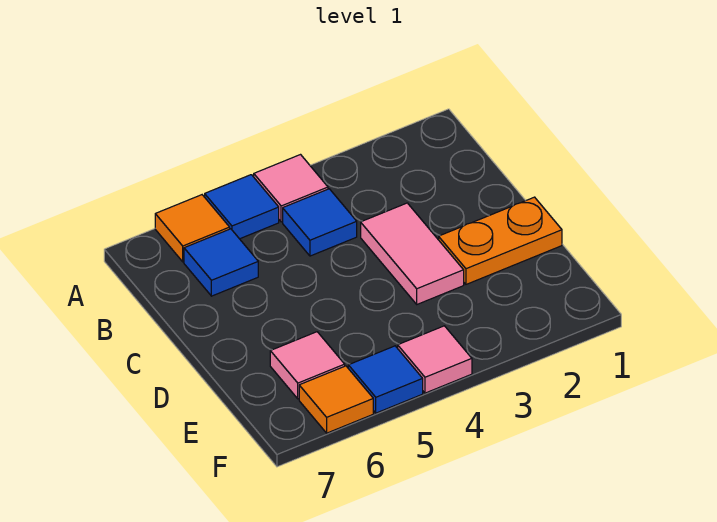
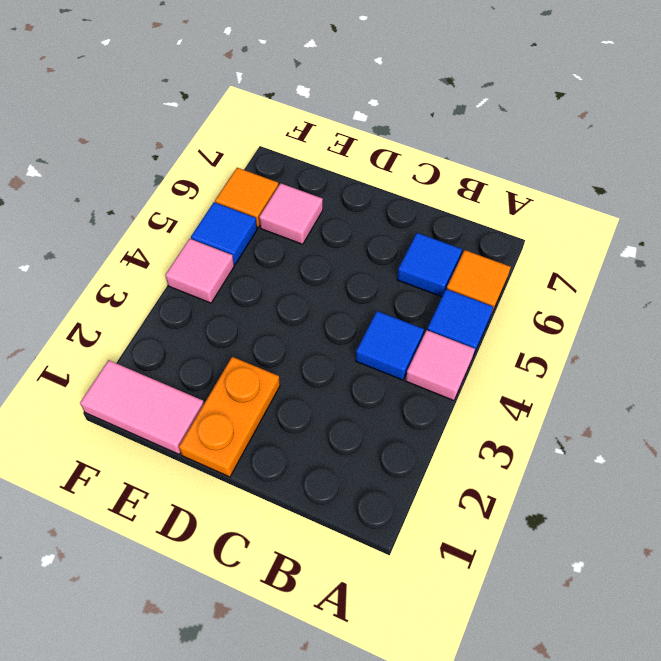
pink tile C3:D3 level 1 -> pink tile E1:F1 level 1

